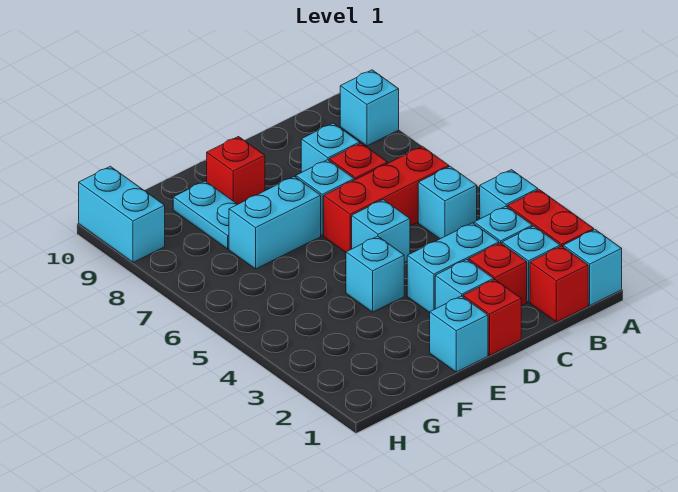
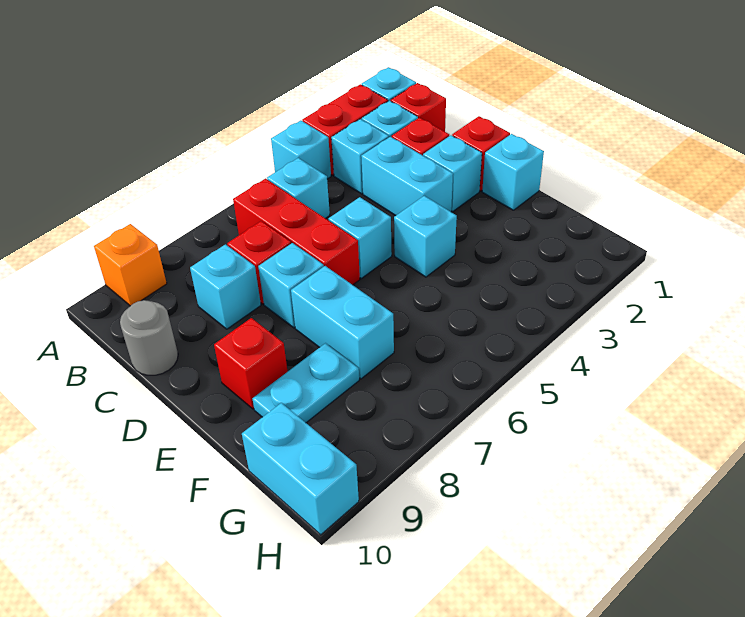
cyan brick A9 level 1 -> orange brick A9 level 1
none -> grey round brick C10 level 1
cyan brick H9:H10 level 1 -> cyan brick G10:H10 level 1

